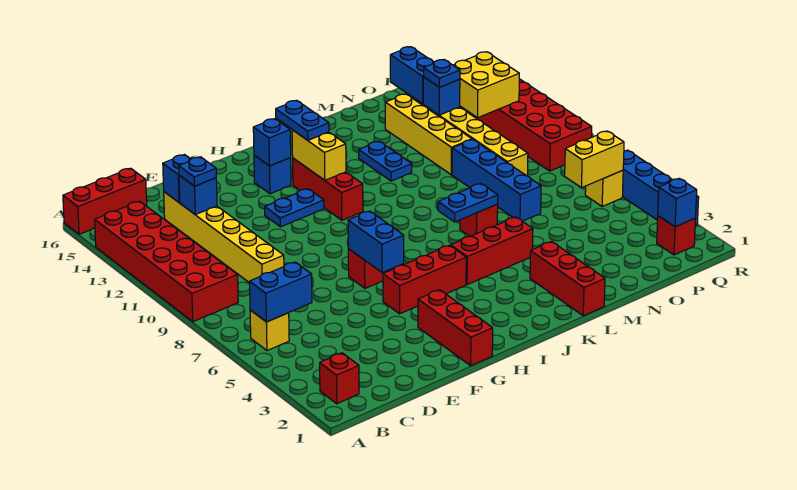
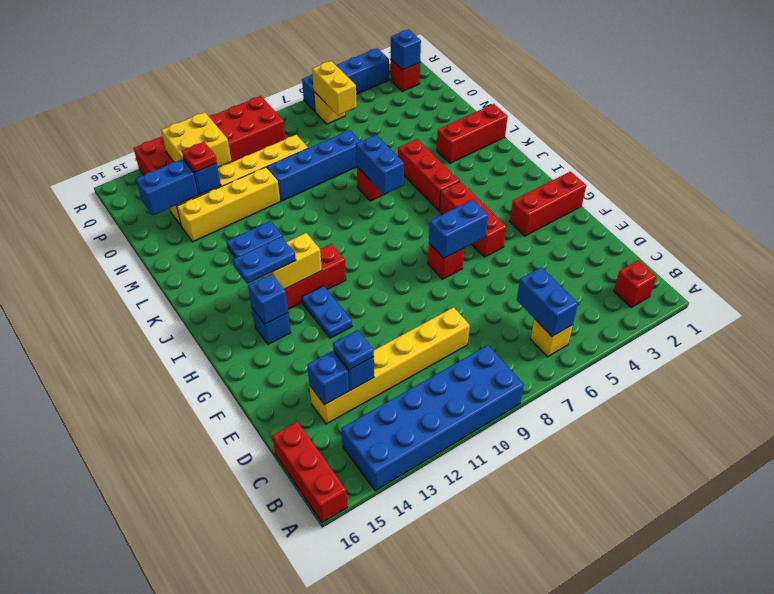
red brick A9:B14 level 1 -> blue brick A9:B14 level 1
blue plate K7:L7 level 2 -> blue brick K7:L7 level 2
blue plate O13 level 3 -> red plate O13 level 3

